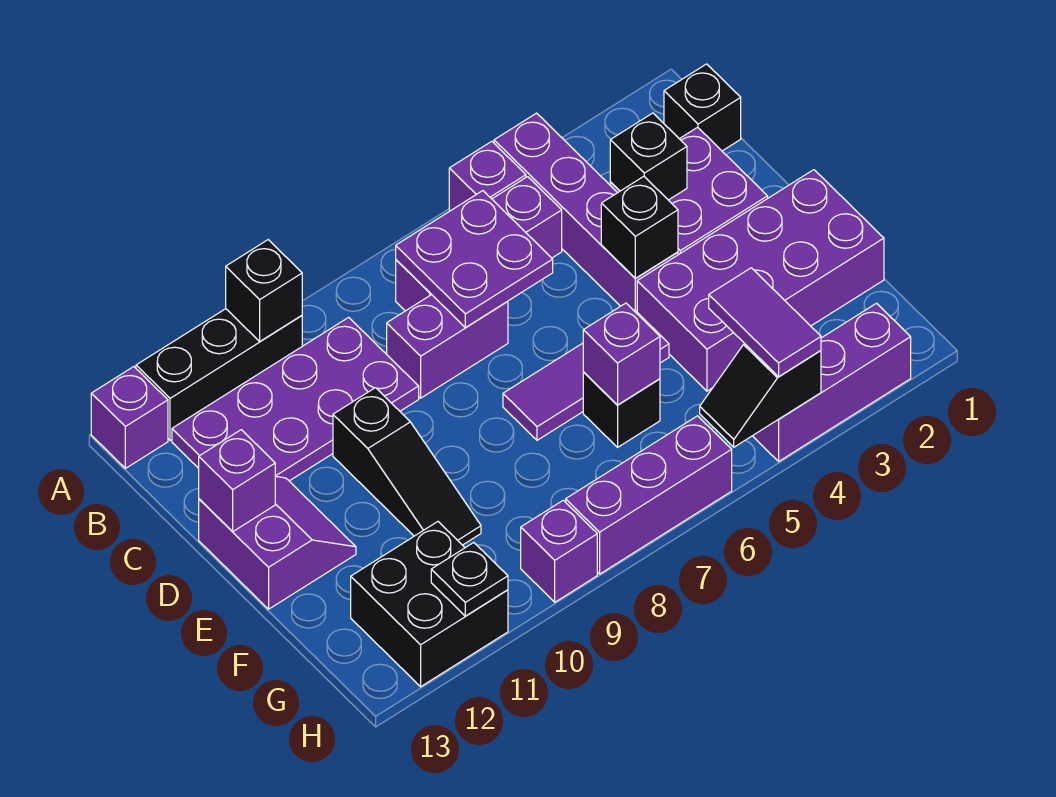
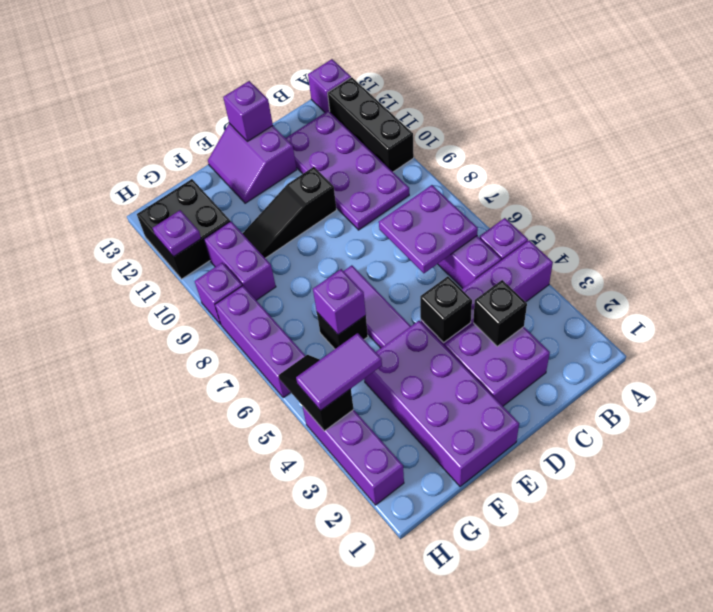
black brick A10 level 2 -> none
black brick B1 level 1 -> none
purple brick C7:C8 level 1 -> purple brick G9:G10 level 1
purple slope D12:E13 level 1 top 13 -> purple slope D12:E13 level 1 top D
black plate H11 level 2 -> purple plate H11 level 2

